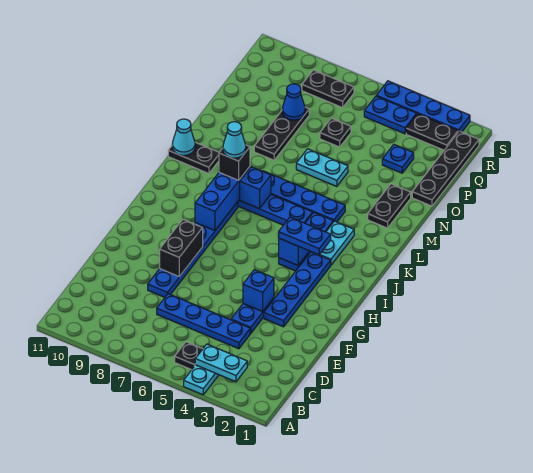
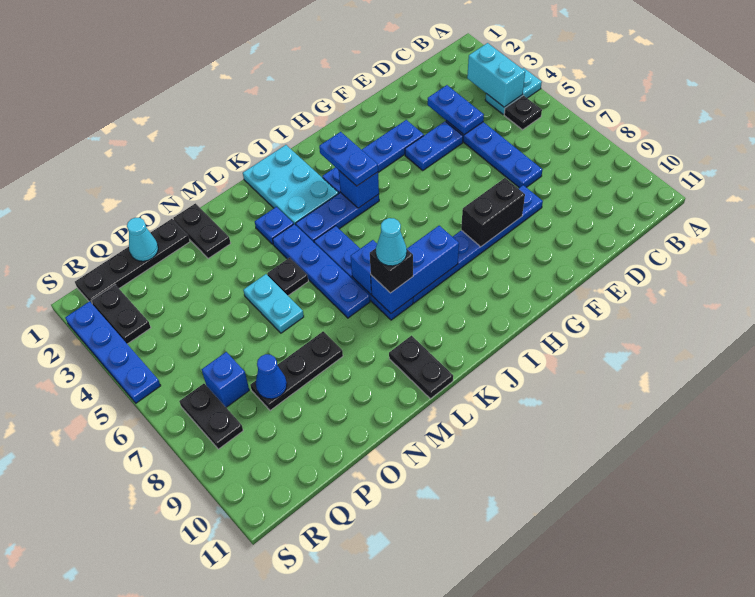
cyan plate B3:B4 level 2 -> cyan brick B3:B4 level 2
blue brick F4 level 2 -> blue brick Q7 level 1
cyan plate J3:K3 level 1 -> cyan plate J1:K3 level 1
cyan cone L11 level 2 -> cyan cone P1 level 2
black plate M2:N2 level 1 -> black plate N1:N2 level 1
blue plate P3 level 1 -> blue plate L3 level 1
black plate P6 level 1 -> black plate M5 level 1
blue plate R4:R5 level 1 -> blue plate D3:D4 level 2

